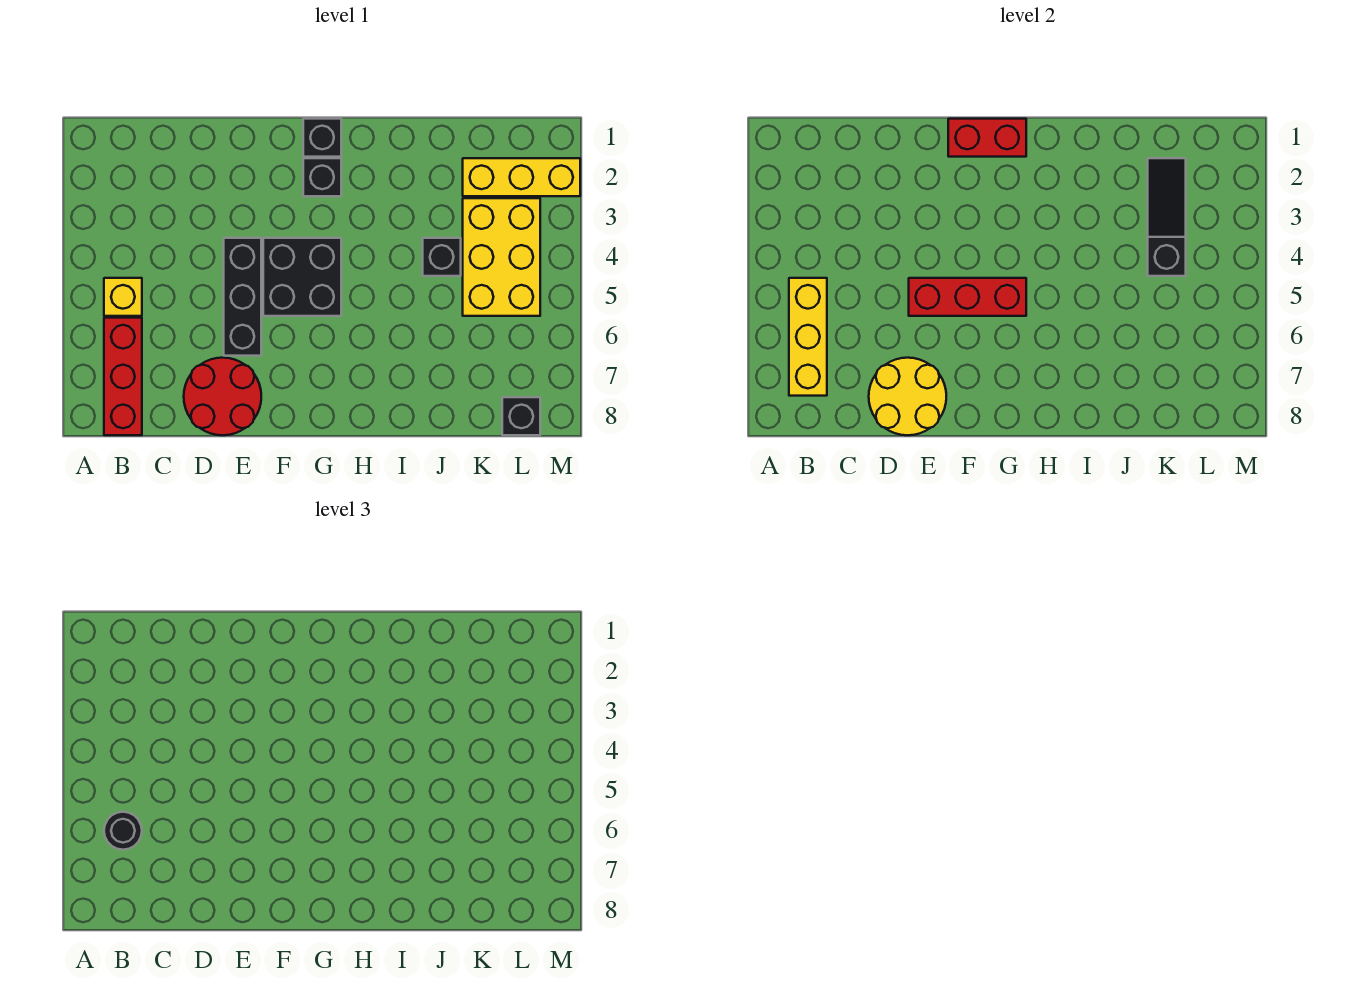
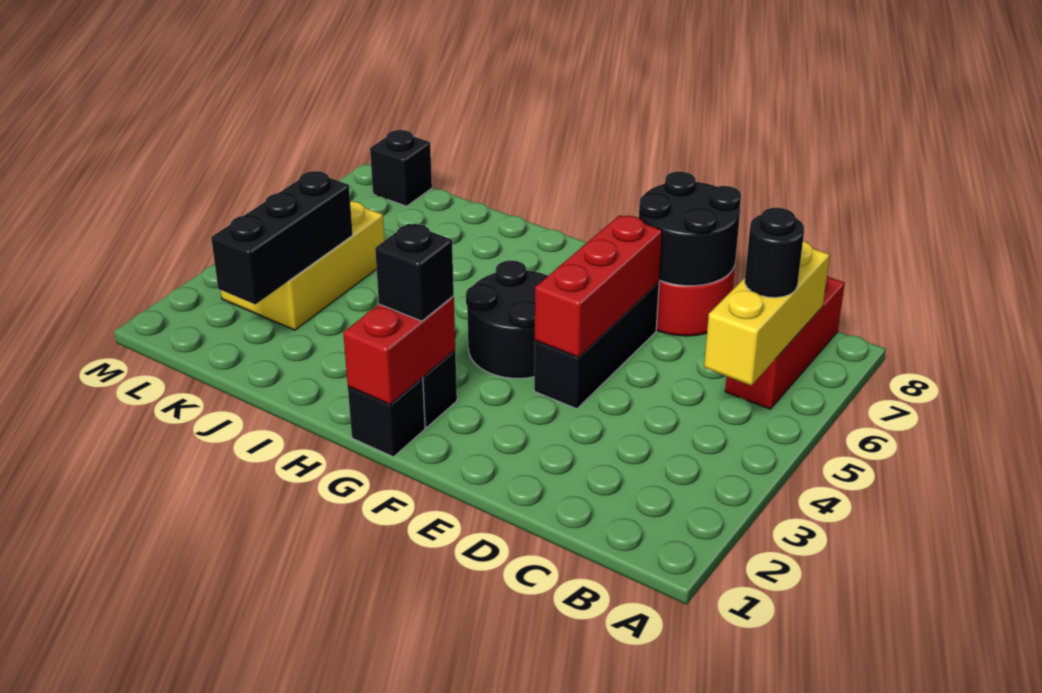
yellow brick B5 level 1 -> none
yellow round brick D7:E8 level 2 -> black round brick D7:E8 level 2
red brick E5:G5 level 2 -> red brick E4:E6 level 2
red brick F1:G1 level 2 -> red brick G1:G2 level 2
black brick F4:G5 level 1 -> black round brick F4:G5 level 1
black brick J4 level 1 -> black brick G2 level 3
yellow brick K2:M2 level 1 -> none
black slope K2:K4 level 2 top 4 -> black brick K2:K4 level 2

